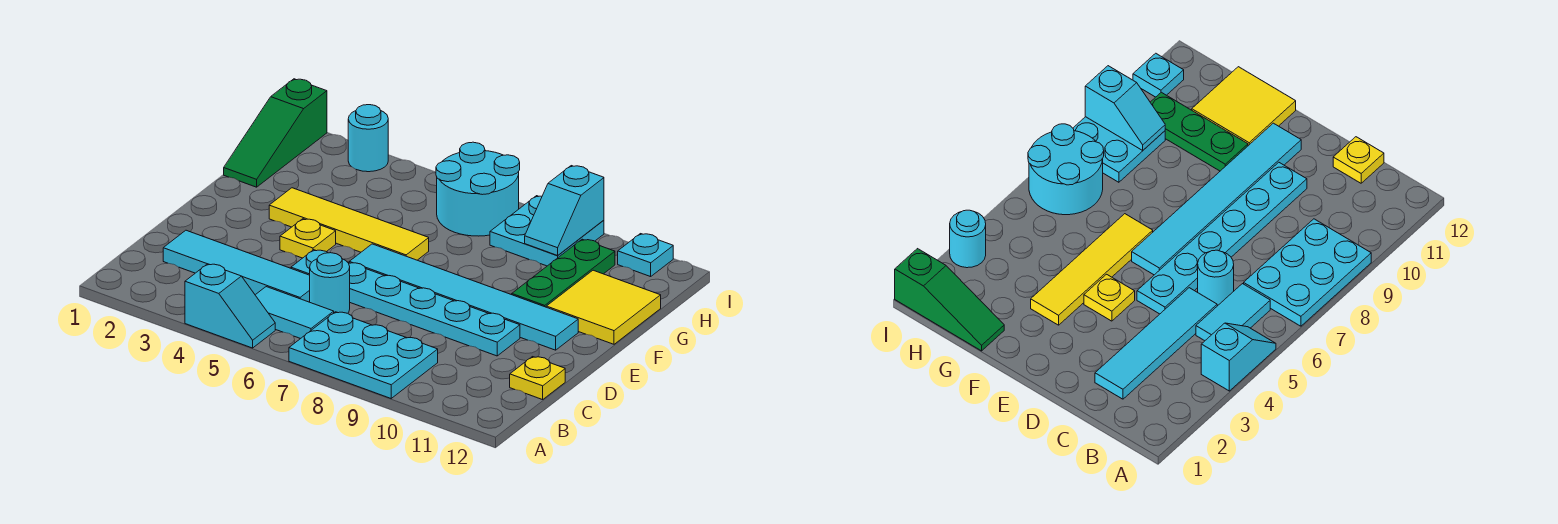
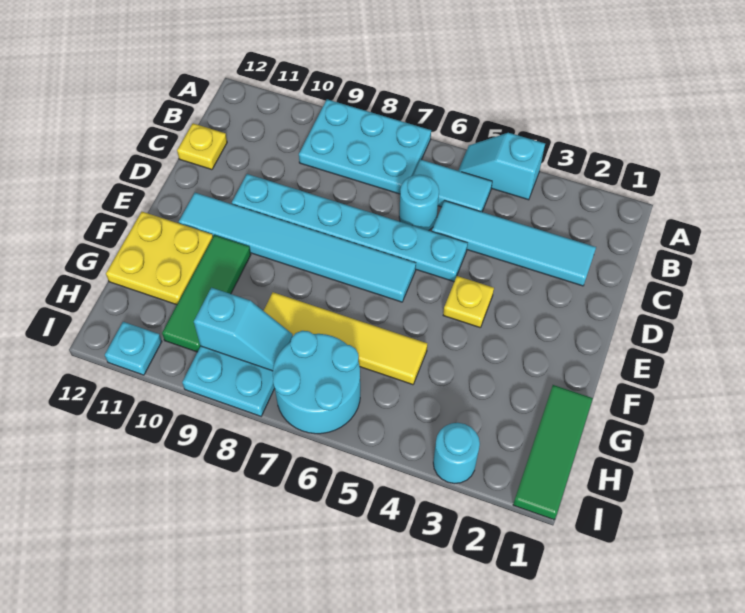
yellow tile F3:F6 level 1 -> yellow tile G5:G8 level 1
green plate F10:H10 level 1 -> green tile F10:H10 level 1
yellow tile F11:G12 level 1 -> yellow plate F11:G12 level 1
green slope G1:I1 level 1 top I -> green tile G1:I1 level 1
cyan slope H9:I9 level 2 top I -> cyan slope H8:H9 level 2 top 9

